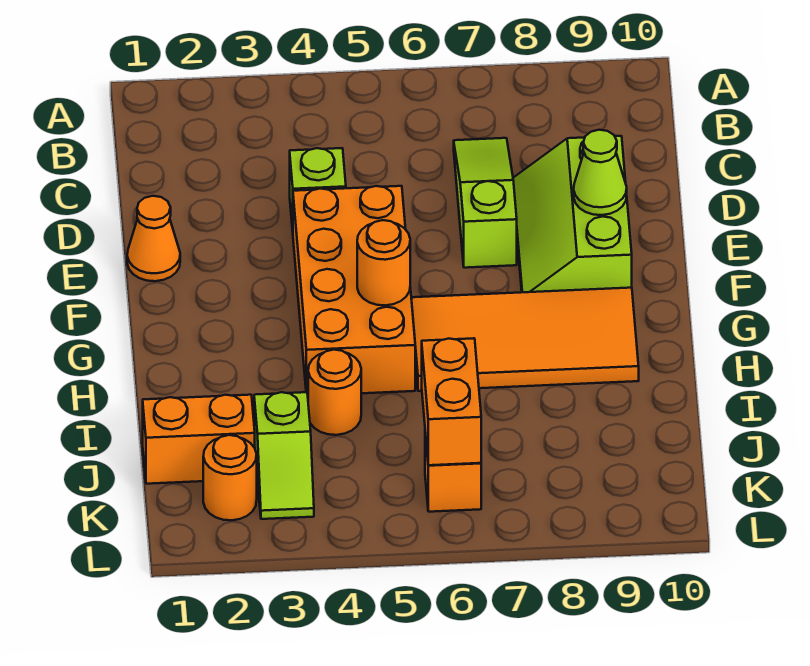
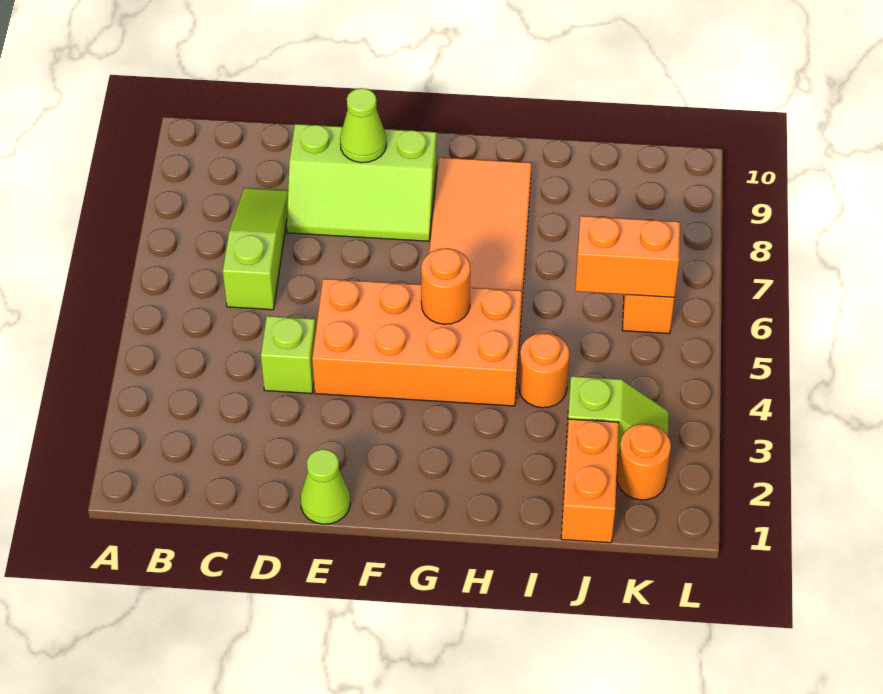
lime slope C7:E7 level 1 top E -> lime slope C6:C8 level 1 top 6
orange cone E1 level 1 -> lime cone E1 level 1

